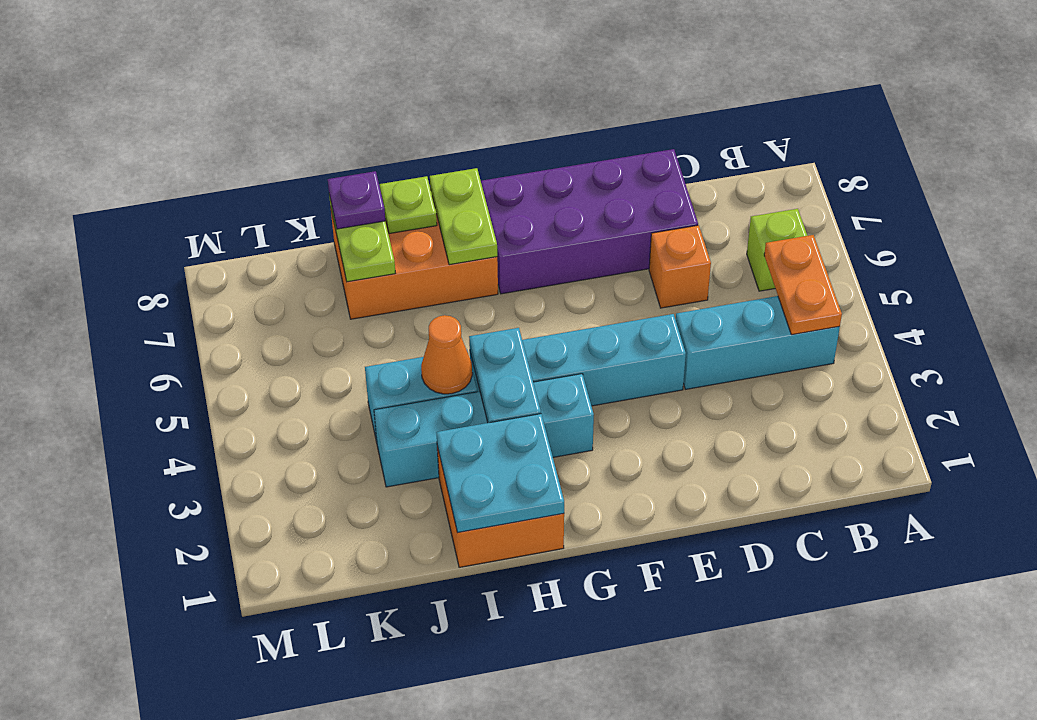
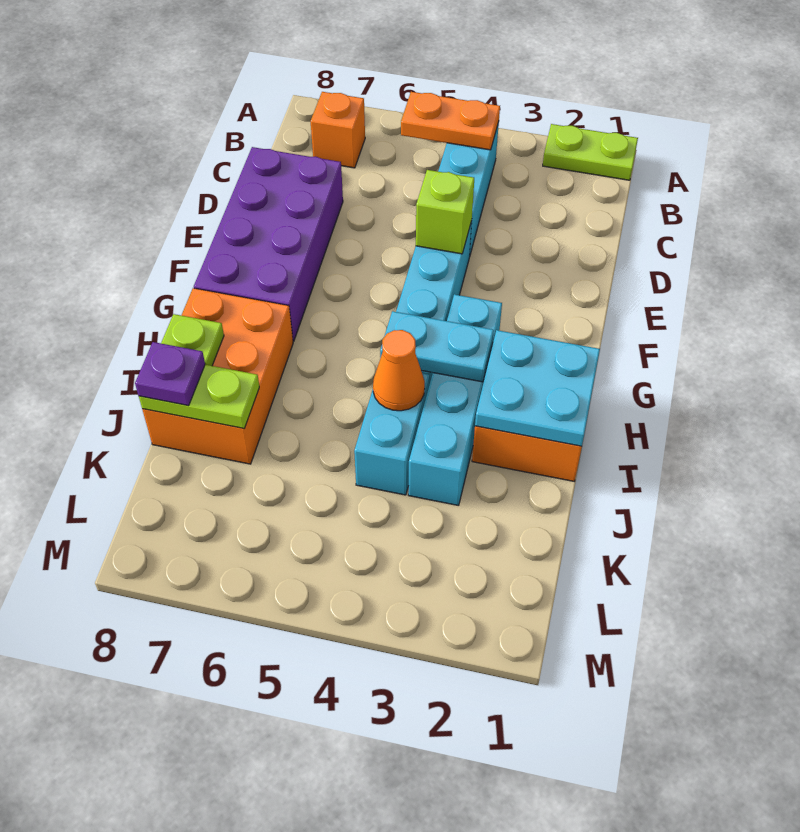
lime brick B6 level 1 -> lime brick E4 level 2
orange brick D6 level 1 -> orange brick B7 level 1
lime plate H7:H8 level 2 -> lime plate A1:A2 level 1

